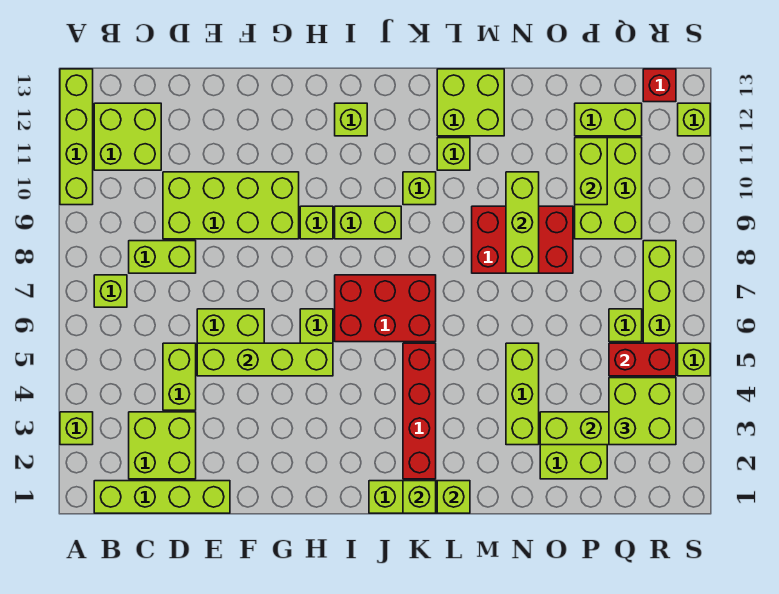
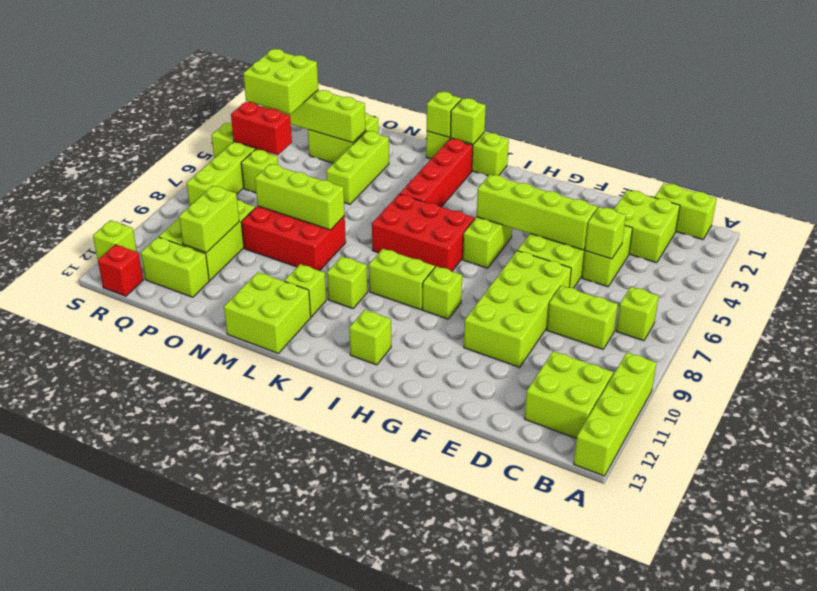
lime brick A3 level 1 -> lime brick D5 level 2
lime brick B1:E1 level 1 -> lime brick B1:C1 level 1
lime brick D9:G10 level 1 -> lime brick E7:F10 level 1
lime brick N8:N10 level 2 -> lime brick M8:O8 level 2

